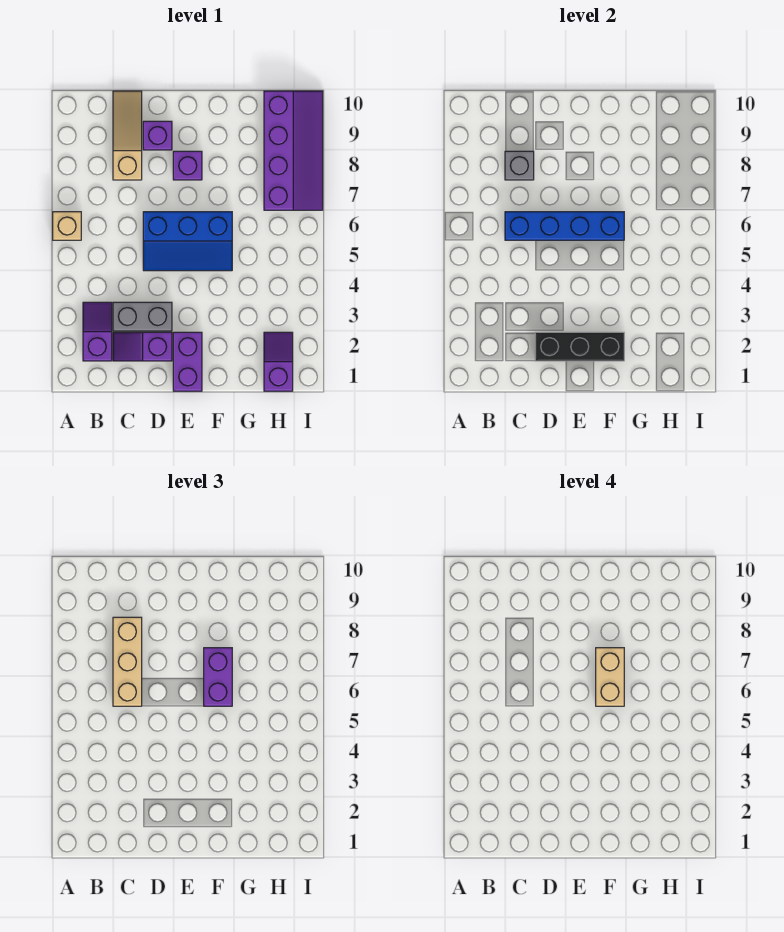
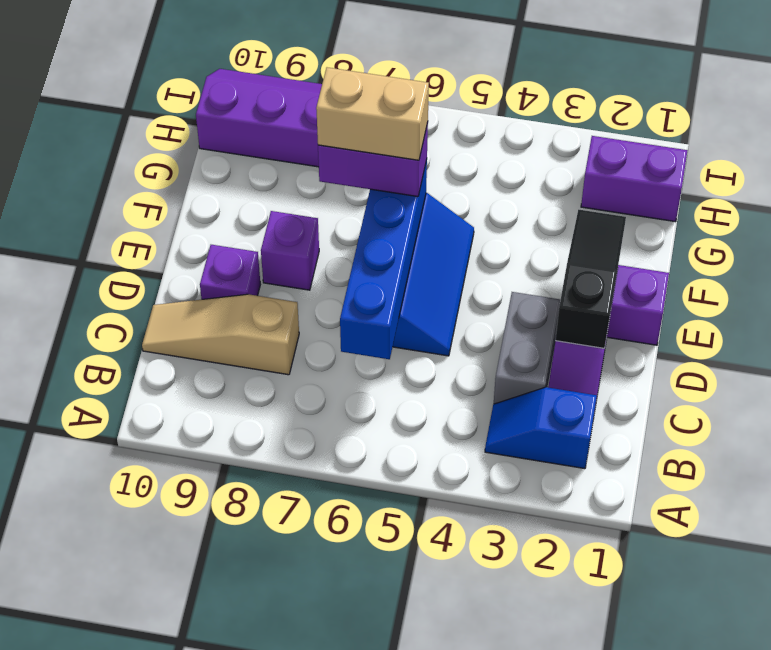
tan brick A6 level 1 -> none
purple slope B2:B3 level 1 top 2 -> blue slope B2:B3 level 1 top 2
tan brick C6:C8 level 3 -> none
grey brick C8 level 2 -> none
black brick D2:F2 level 2 -> black slope D2:F2 level 2 top D
purple slope H1:H2 level 1 top 1 -> purple brick H1:H2 level 1

